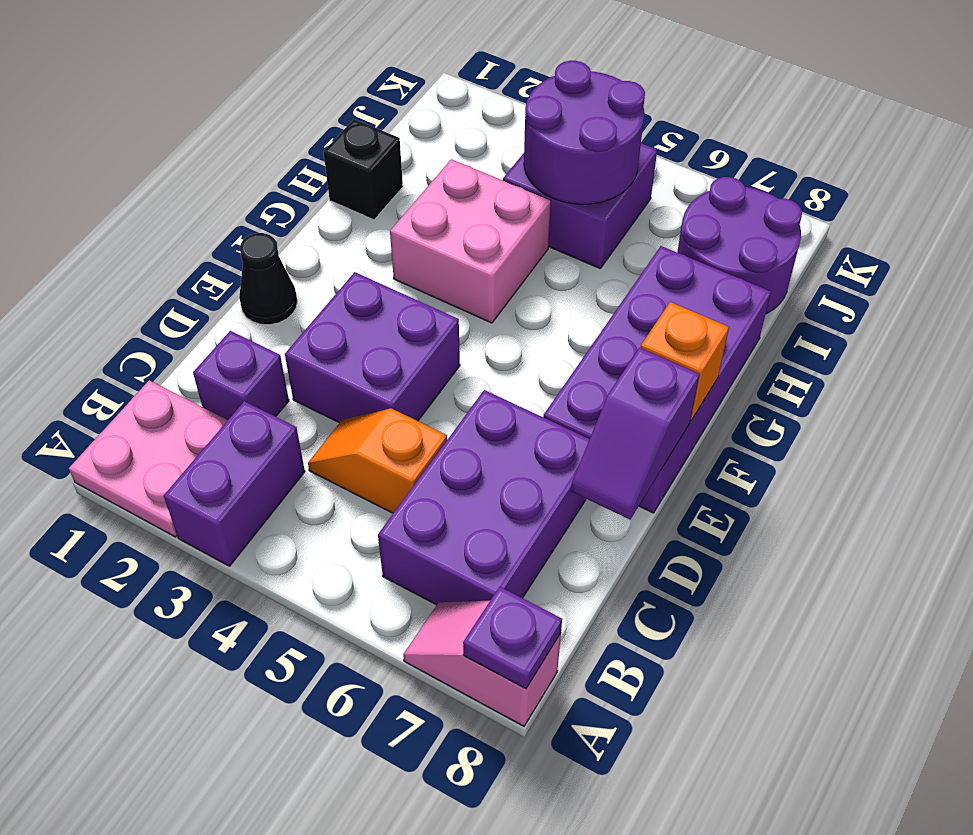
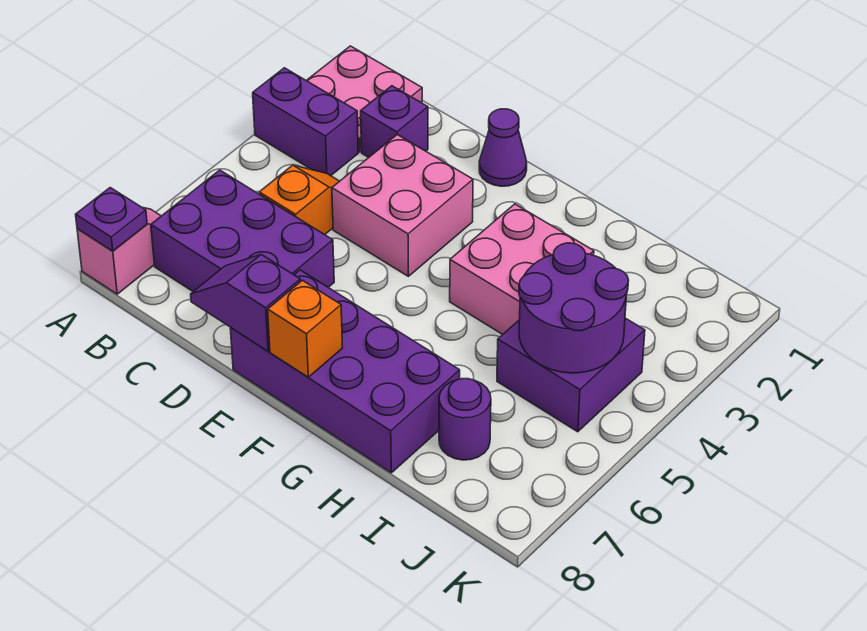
purple brick D3:E4 level 1 -> pink brick D3:E4 level 1
black cone E1 level 1 -> purple cone E1 level 1
black brick H1 level 1 -> none
purple round brick I7:J8 level 1 -> purple round brick I7 level 1

